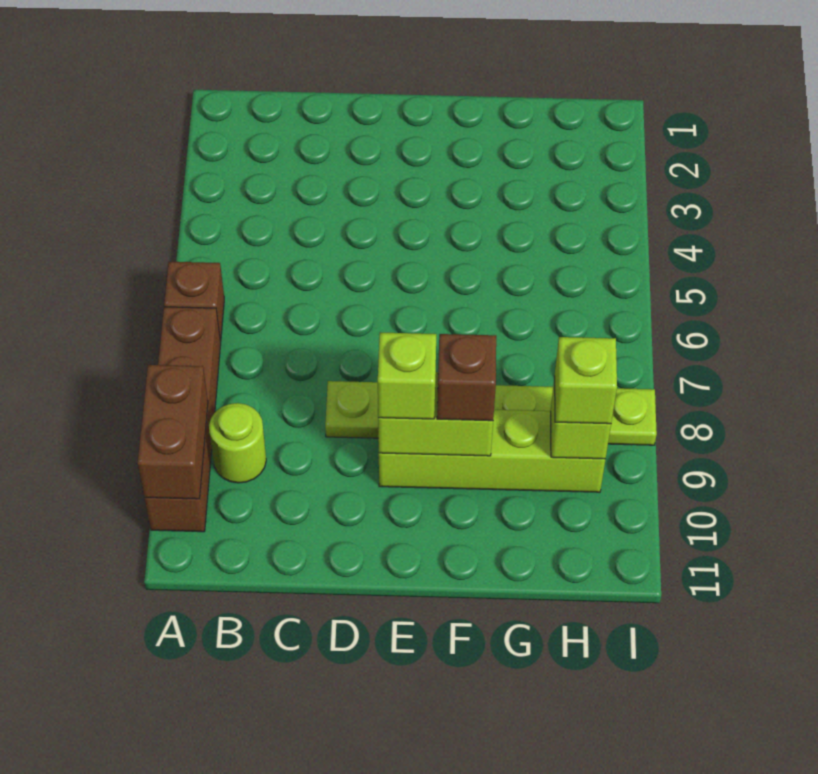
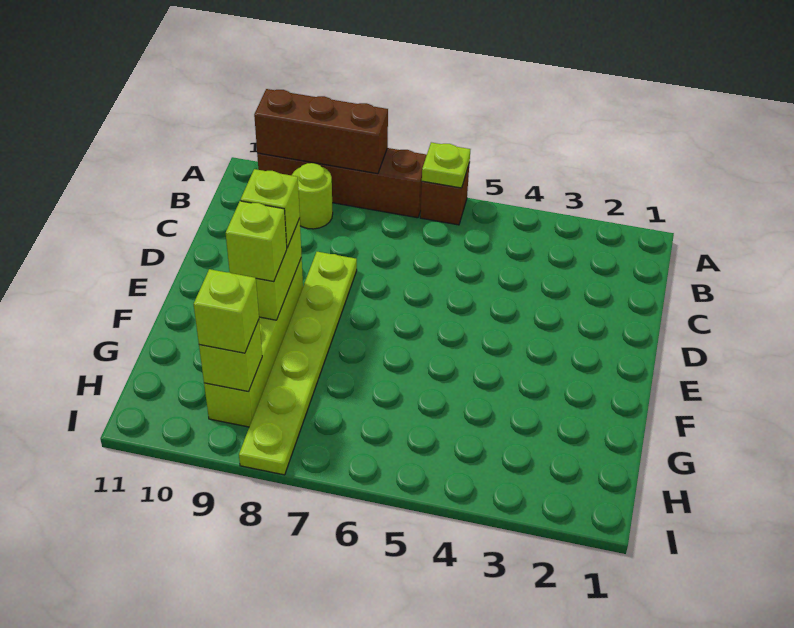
none -> lime plate A6 level 2
brown brick A9:A10 level 2 -> brown brick A8:A10 level 2
brown brick F9 level 3 -> lime brick F9 level 3

